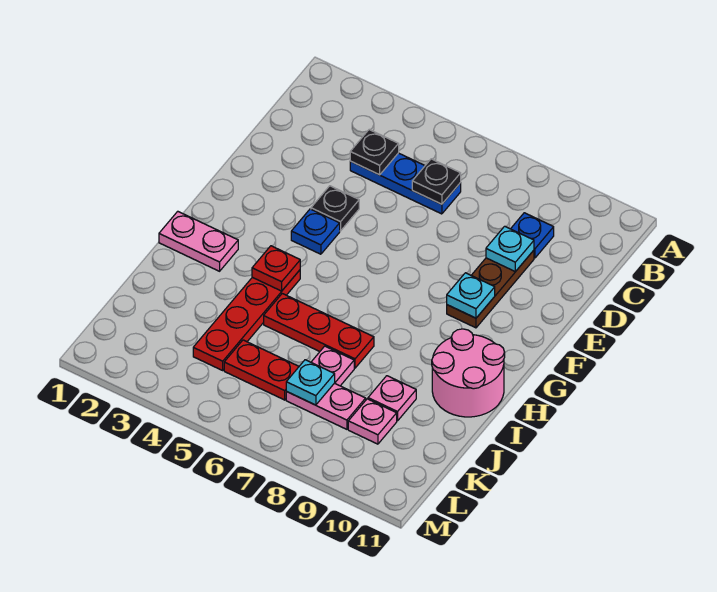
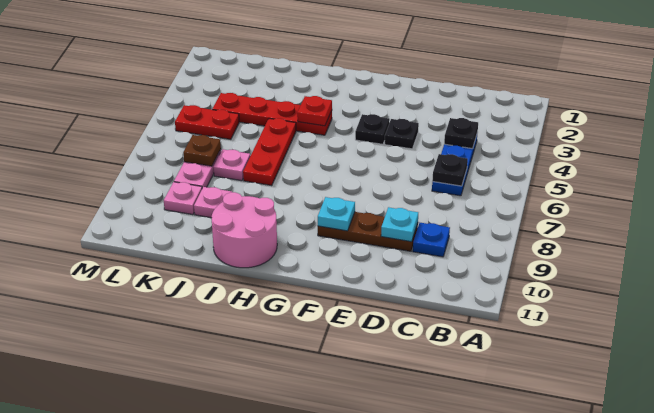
blue plate F4 level 1 -> black plate F4 level 1
pink plate H1:H2 level 1 -> none
red plate K5:K6 level 1 -> red plate K5:L5 level 1
cyan plate K7 level 2 -> brown plate K7 level 2

